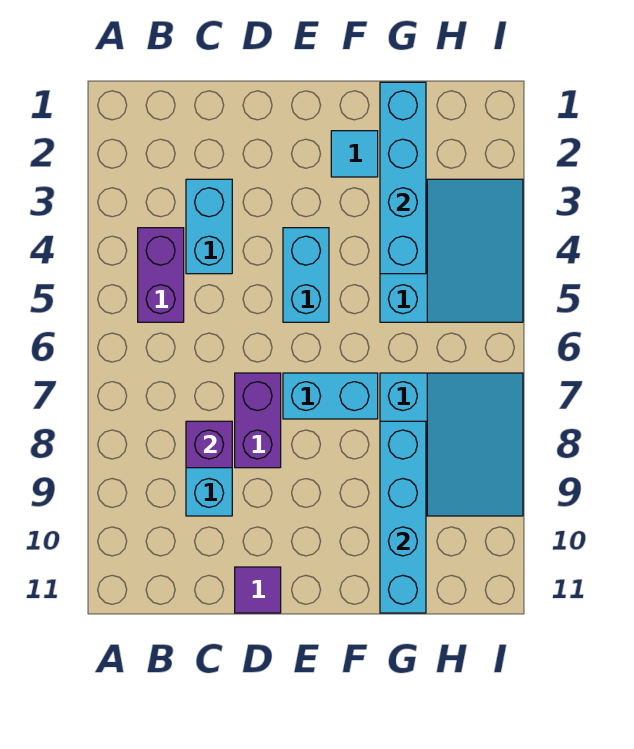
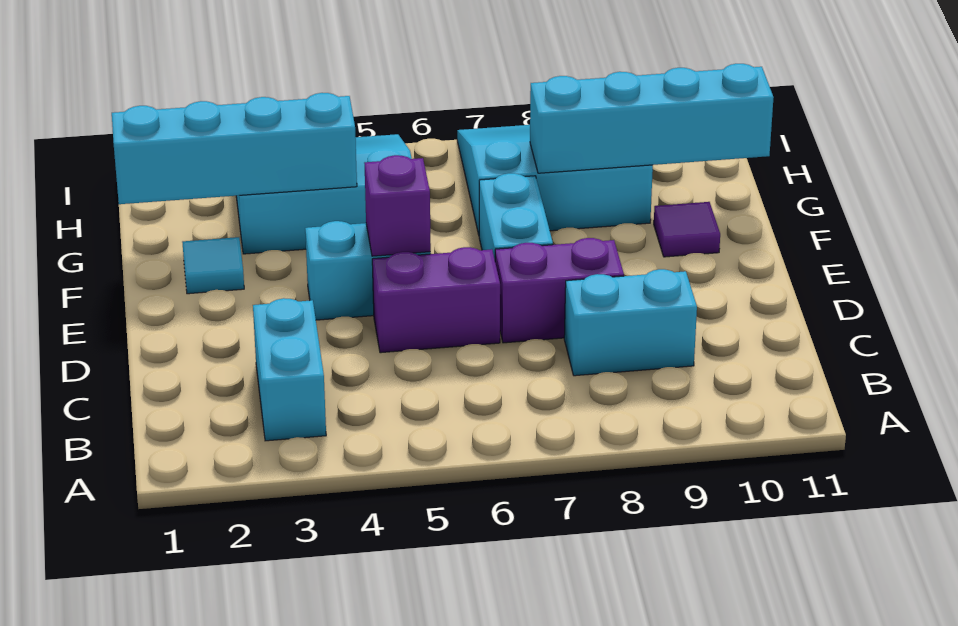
purple brick B4:B5 level 1 -> purple brick D5:D6 level 1
cyan brick C3:C4 level 1 -> cyan brick B3:C3 level 1
purple brick C8 level 2 -> purple brick E5 level 2
purple tile D11 level 1 -> purple tile F10 level 1

